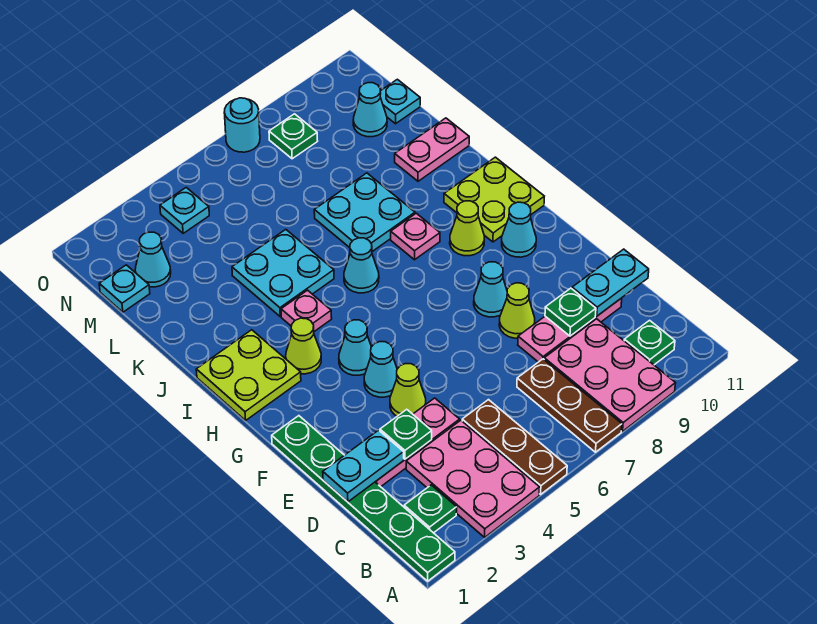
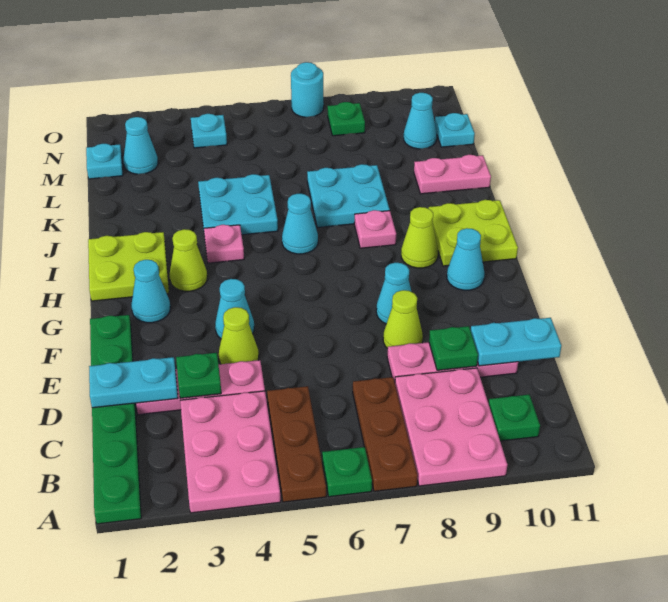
green plate B2 level 1 -> green plate A6 level 1
cyan cone G4 level 1 -> cyan cone G2 level 1

